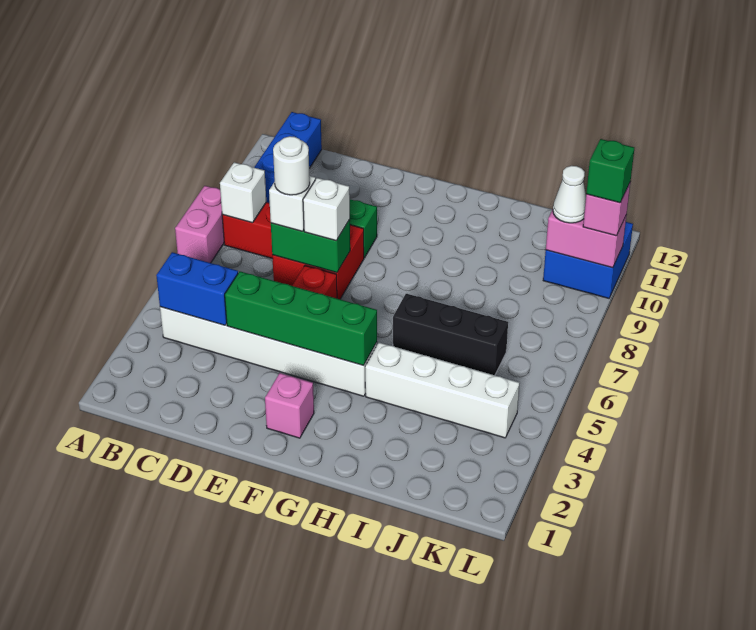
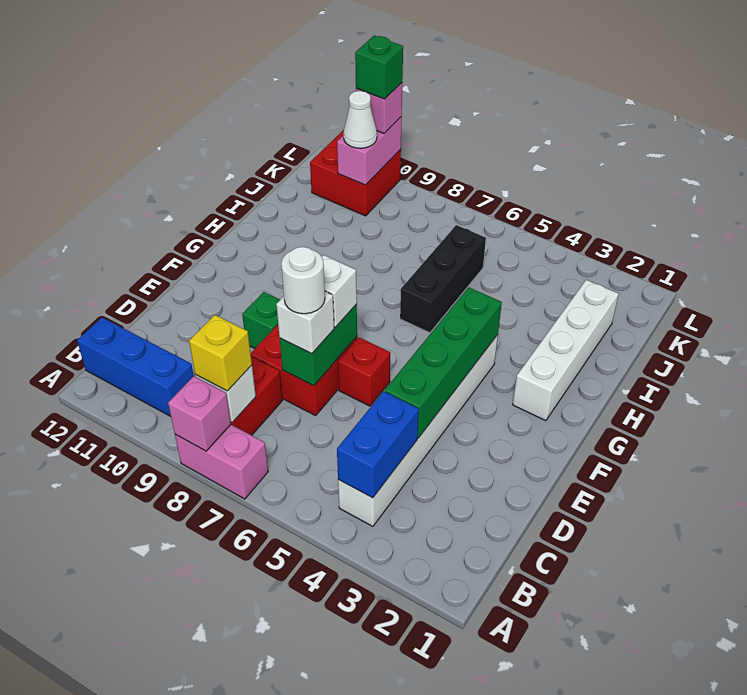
none -> yellow brick B8 level 3
pink brick F2 level 1 -> pink brick A8 level 2
white brick H4:K4 level 1 -> white brick G2:J2 level 1
blue brick K10:L11 level 1 -> red brick K10:L11 level 1

